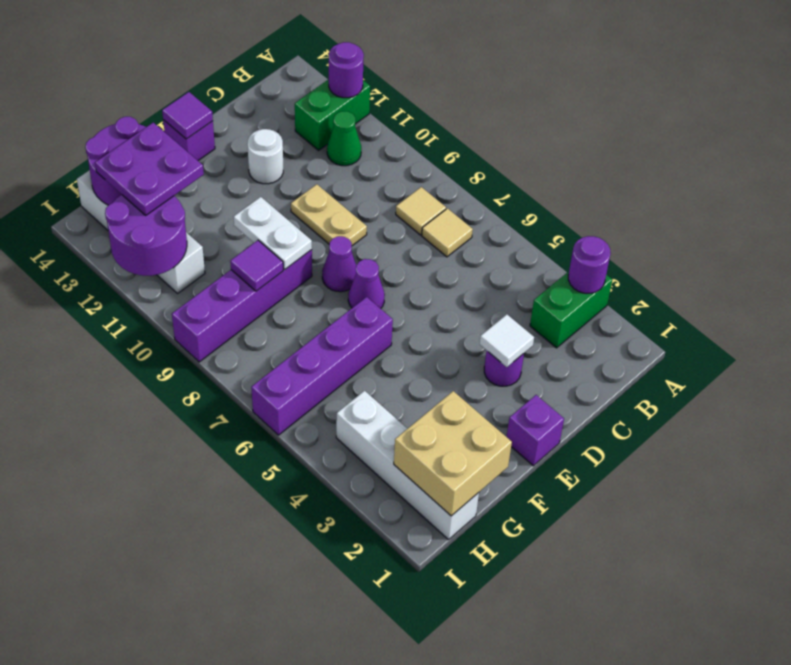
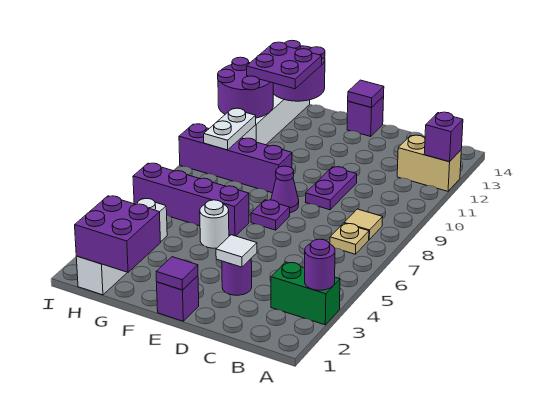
green brick A12:B12 level 1 -> tan brick A12:B12 level 1
purple round brick A12 level 2 -> purple brick A12 level 2
tan tile B7 level 1 -> tan plate B7 level 1
green cone B11 level 1 -> none
tan plate D9:D10 level 1 -> purple plate D9:D10 level 1
white round brick D12 level 1 -> white round brick F5 level 1
purple cone E7 level 1 -> purple plate E7 level 1
white plate F9:F10 level 2 -> white plate H9:H10 level 2
tan brick G1:H2 level 2 -> purple brick G1:H2 level 2
purple tile G9 level 2 -> purple tile E1 level 2

